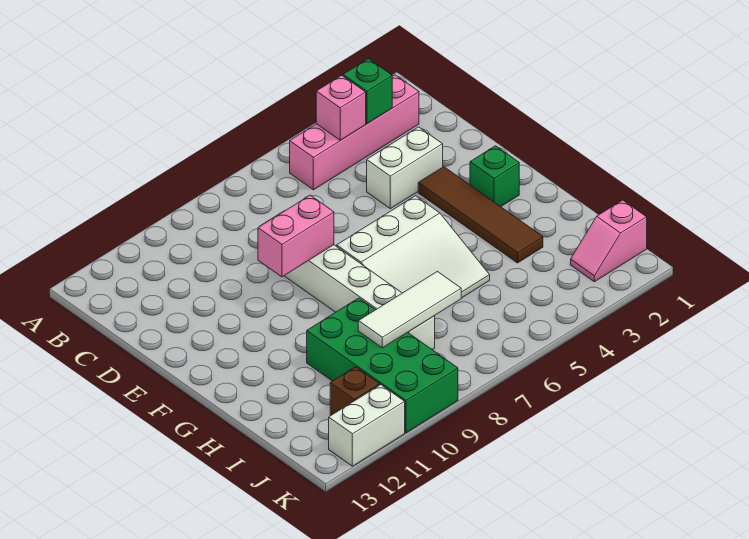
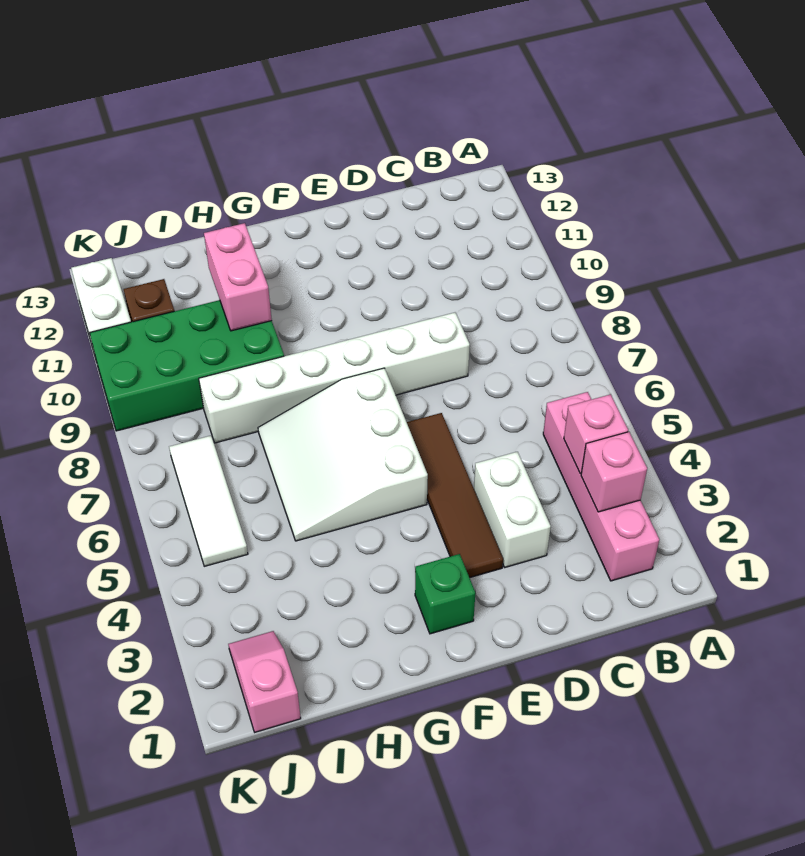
green brick B3 level 2 -> pink brick B3 level 2
brown tile E3:H3 level 1 -> brown tile E3:E6 level 1
pink brick E8:E9 level 2 -> pink brick H10:H11 level 2
white tile I7:I9 level 2 -> white tile J5:J7 level 1

